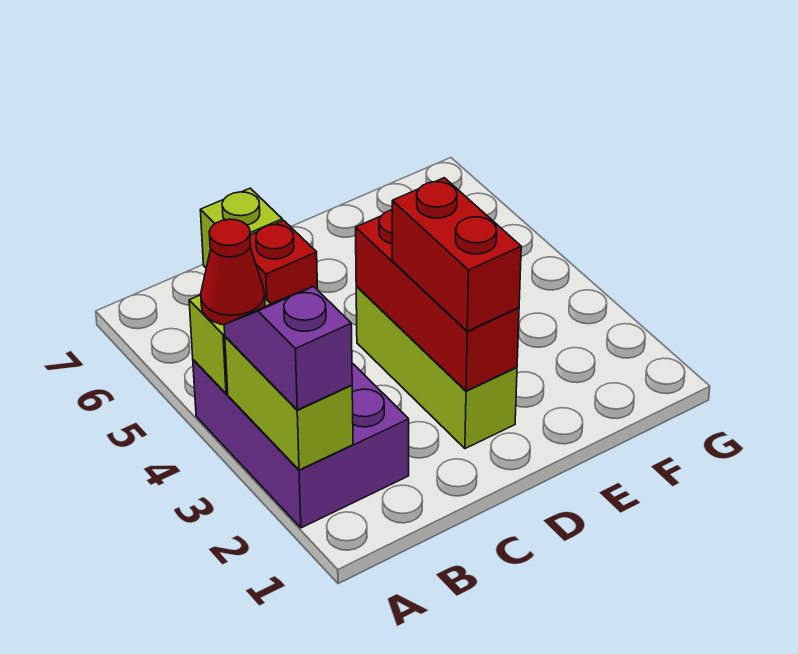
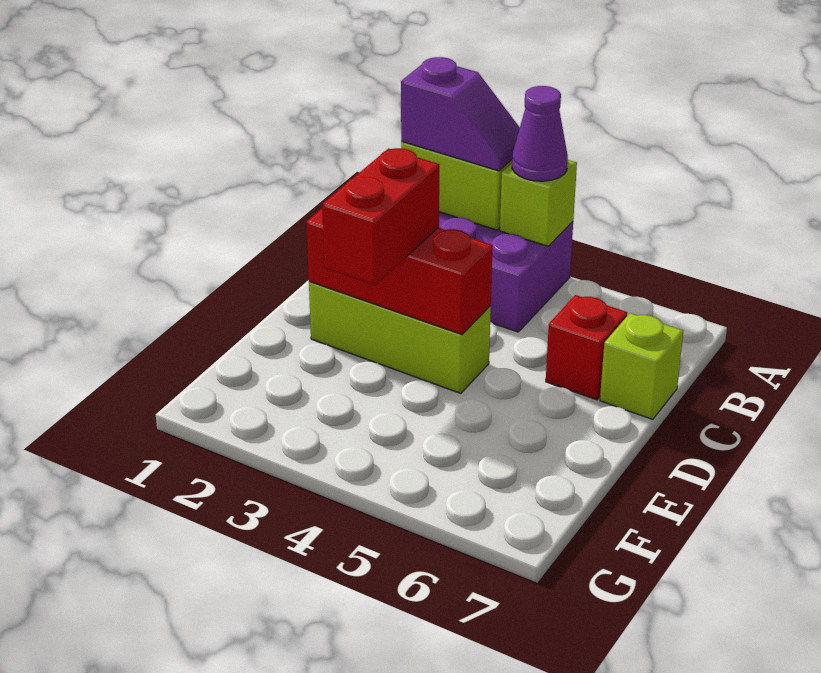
red cone A4 level 3 -> purple cone A4 level 3
red brick D2:D3 level 3 -> red brick D3:E3 level 3

